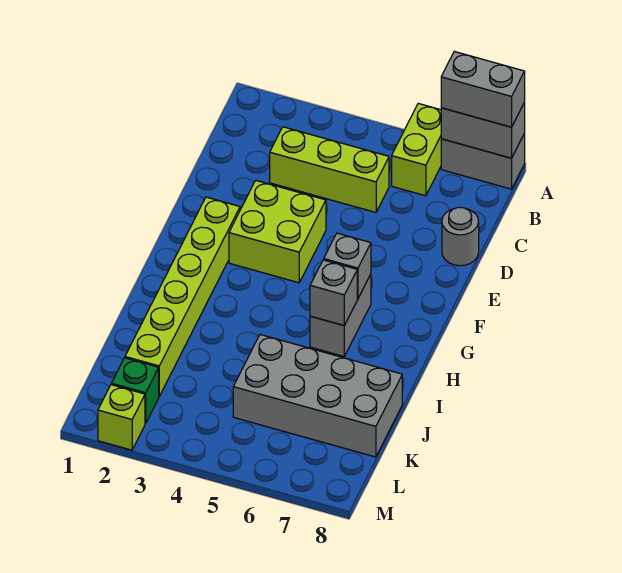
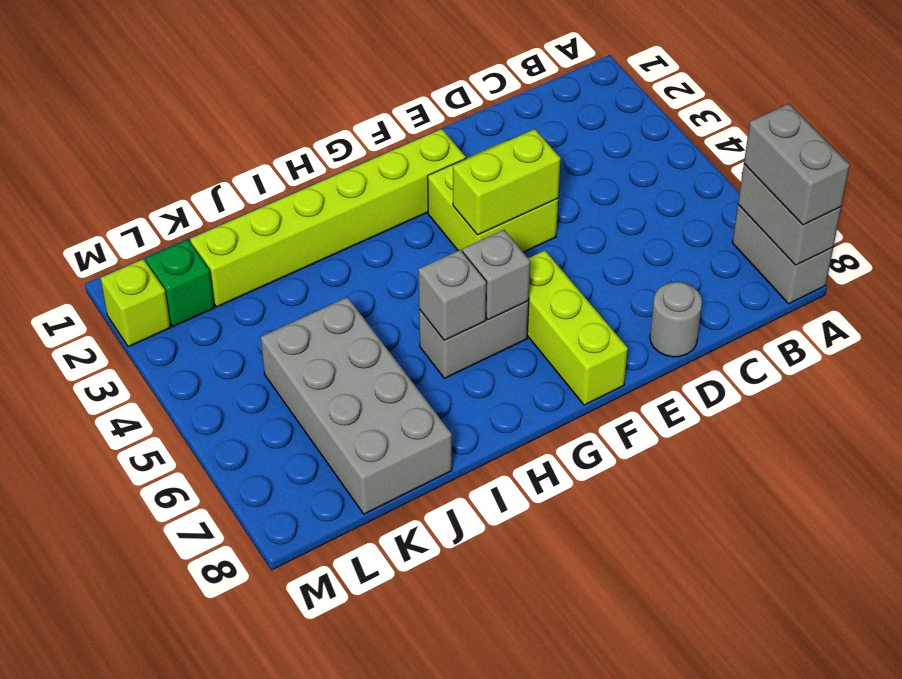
lime brick A6:B6 level 1 -> lime brick E4:F4 level 2
lime brick C3:C5 level 1 -> lime brick F6:F8 level 1

